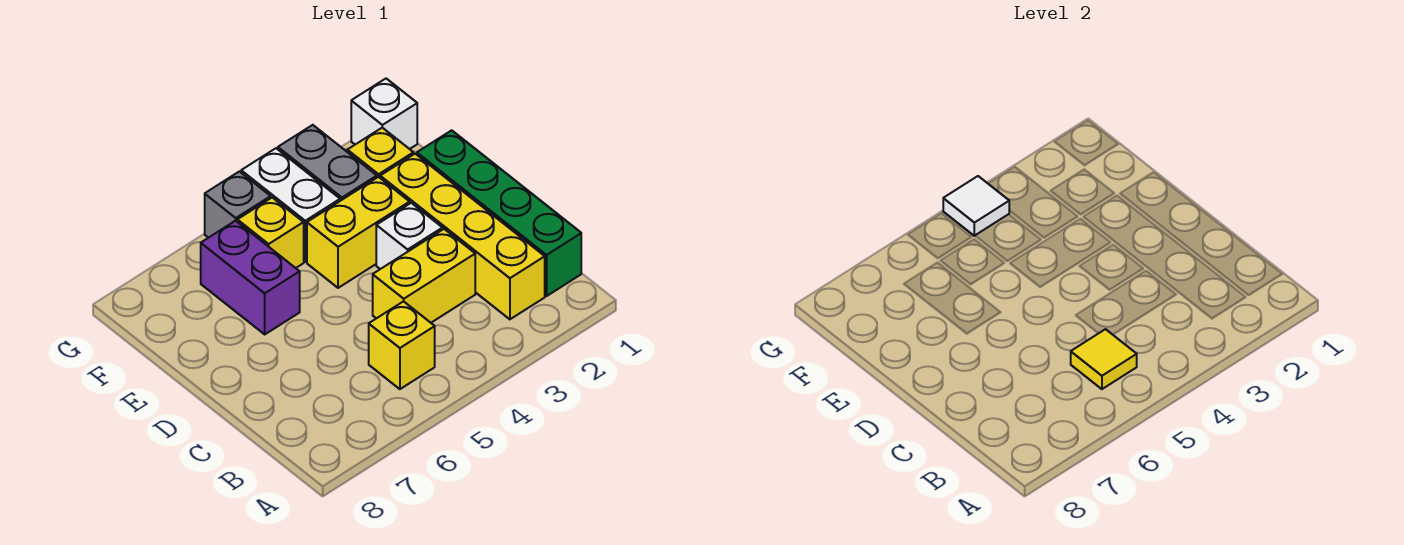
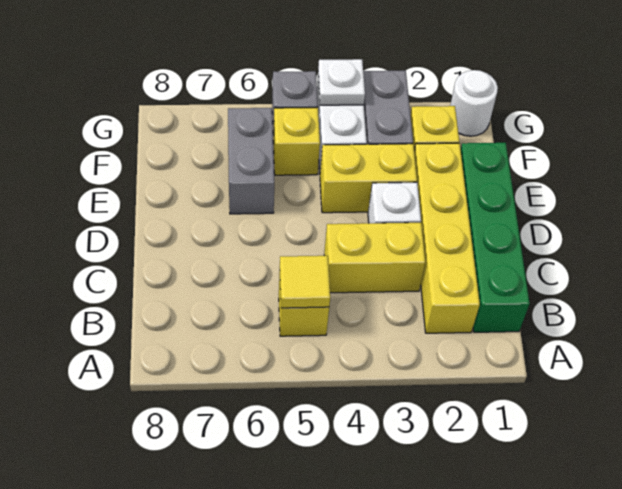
purple brick E6:F6 level 1 -> grey brick E6:F6 level 1
white brick G1 level 1 -> white round brick G1 level 1
white tile G4 level 2 -> white plate G4 level 2

